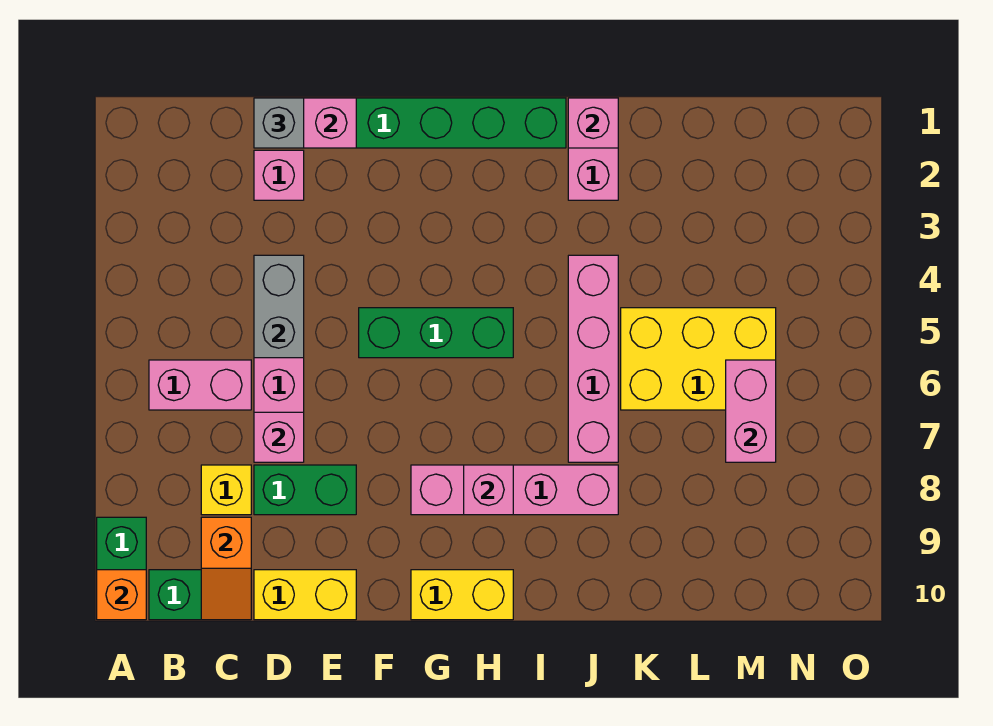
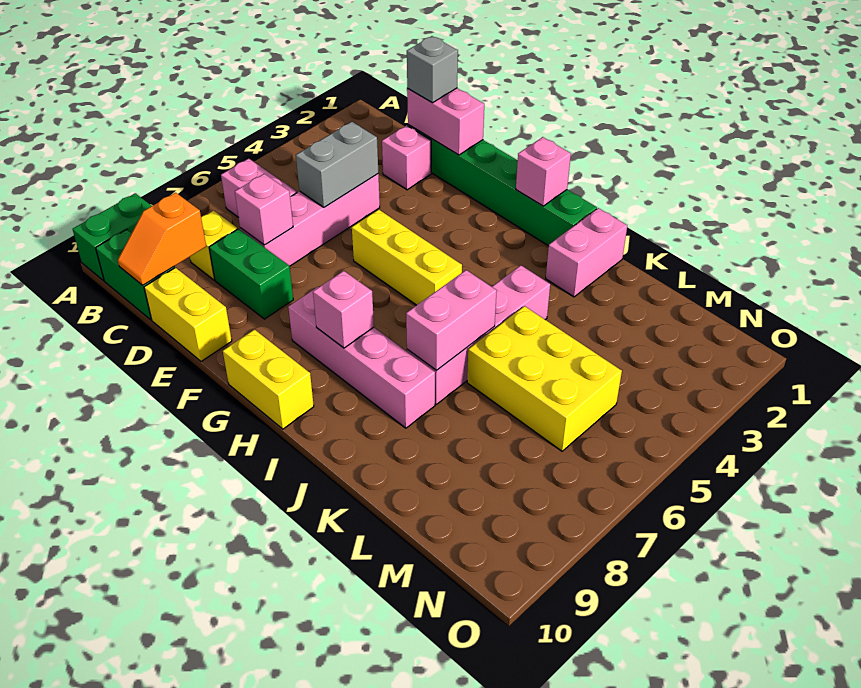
orange brick A10 level 2 -> none
green brick F5:H5 level 1 -> yellow brick F5:H5 level 1
pink brick J1 level 2 -> pink brick H1 level 2
pink brick M6:M7 level 2 -> pink brick J6:J7 level 2

